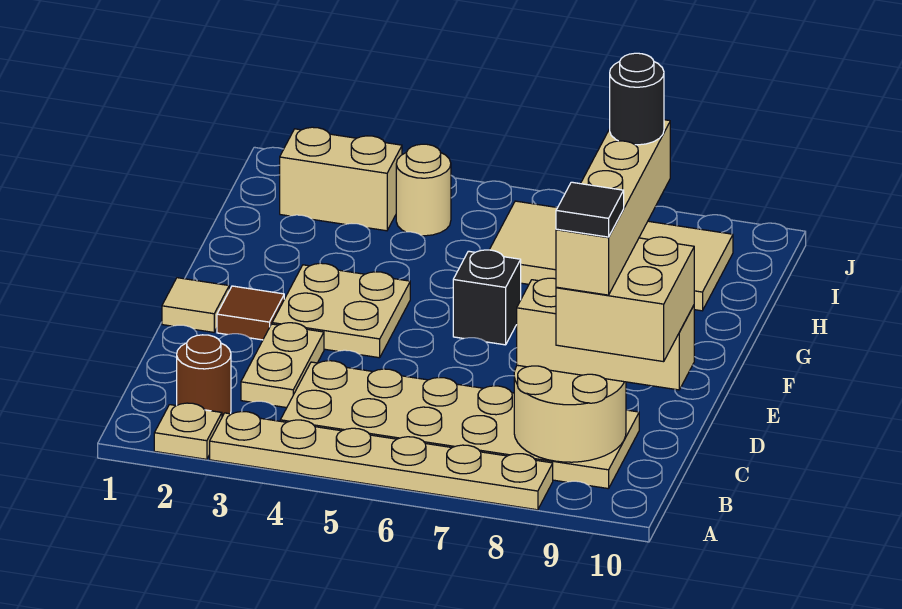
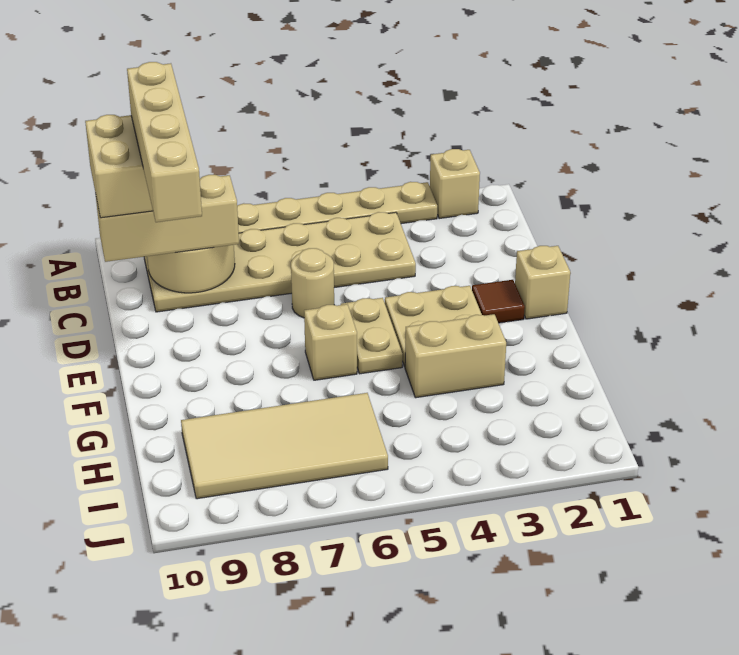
tan plate A2 level 1 -> tan brick A2 level 1
brown round brick B2 level 1 -> none
black tile B9 level 6 -> none
tan plate C3:D3 level 1 -> tan plate E5:F5 level 1
tan tile E1 level 1 -> tan brick E1 level 1
black round brick E9 level 6 -> none
black brick F6 level 1 -> tan brick F6 level 1
tan brick I2:I3 level 1 -> tan brick G3:G4 level 1
tan round brick I4 level 1 -> tan round brick D6 level 1

